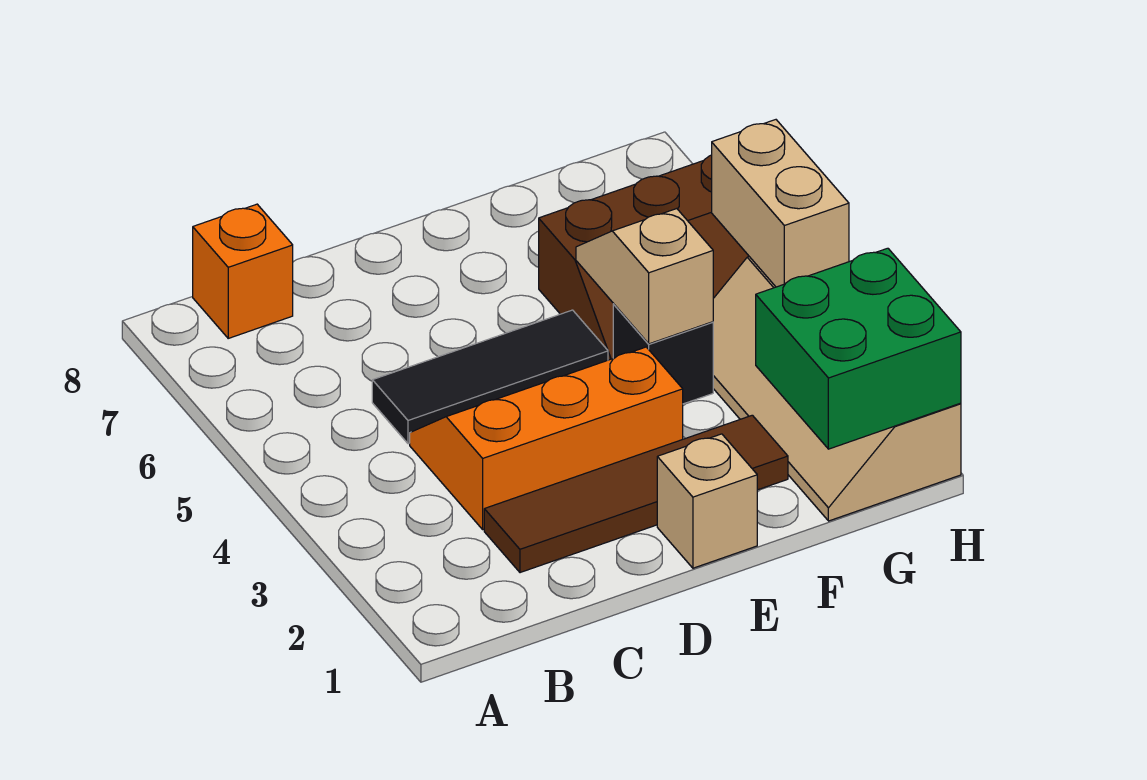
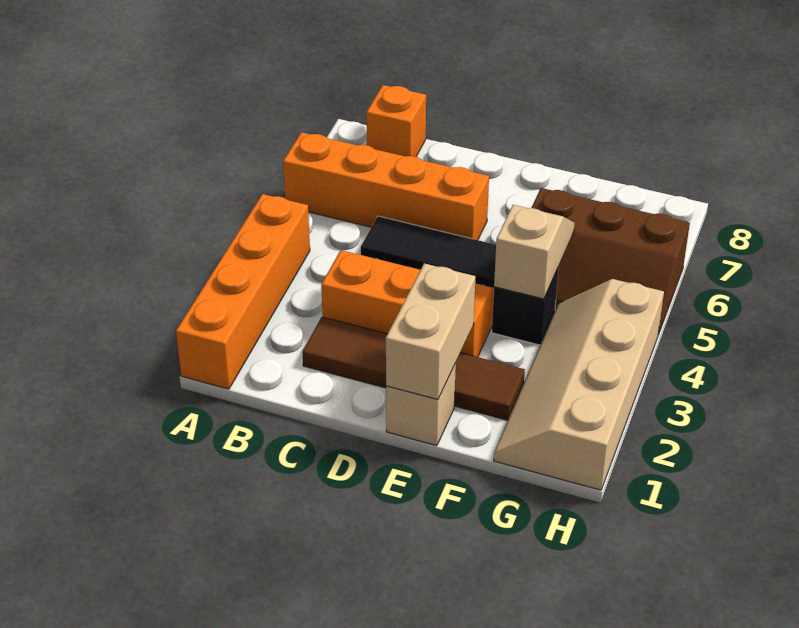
none -> orange brick A1:A4 level 1
none -> orange brick A6:D6 level 1
green brick G1:H2 level 2 -> none
tan brick H4:H5 level 2 -> tan brick E1:E2 level 2

